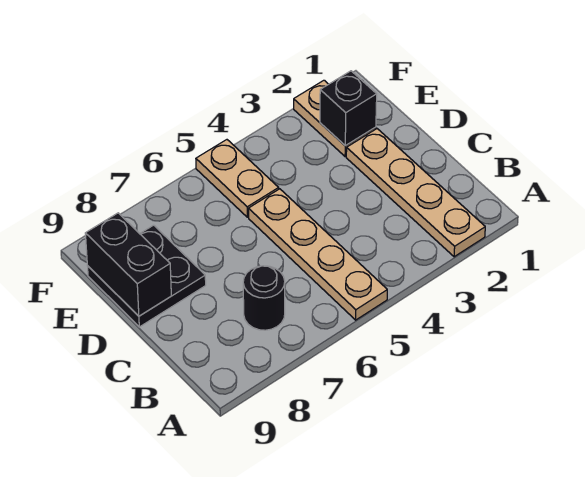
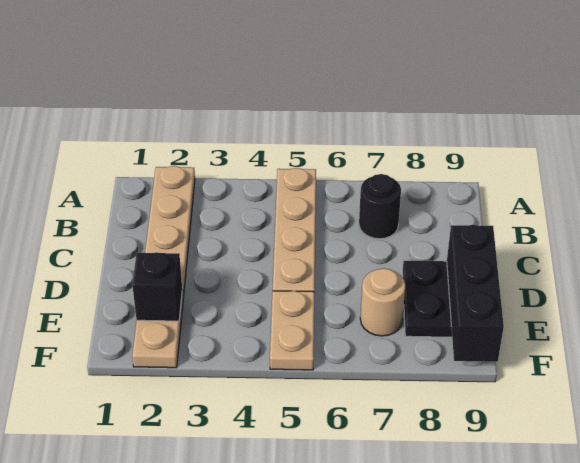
black brick D9:E9 level 2 -> black brick D9:F9 level 2
none -> tan round brick E7 level 1

